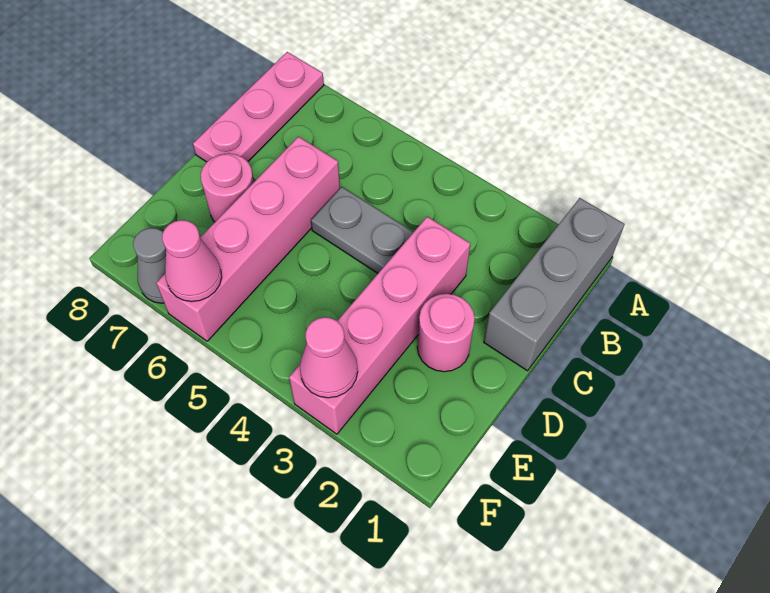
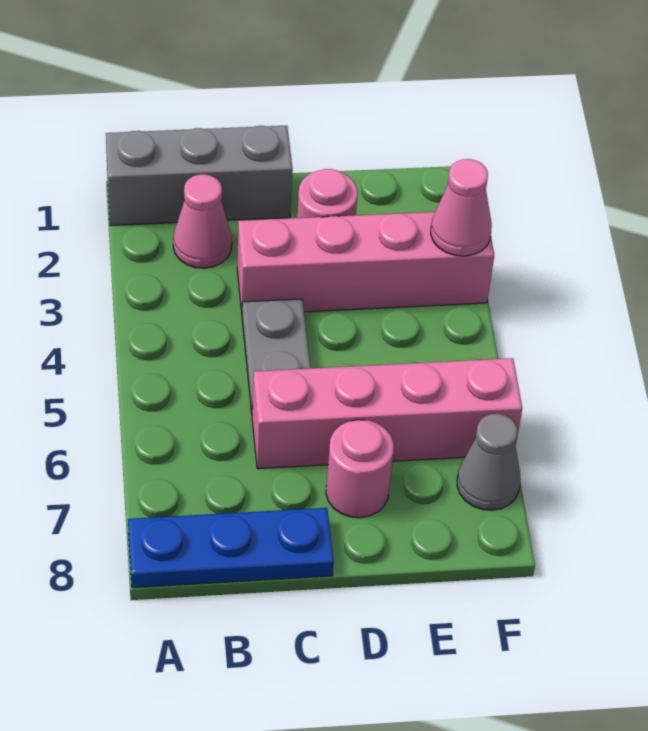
pink plate A8:C8 level 1 -> blue plate A8:C8 level 1
pink cone F6 level 2 -> pink cone B2 level 1

